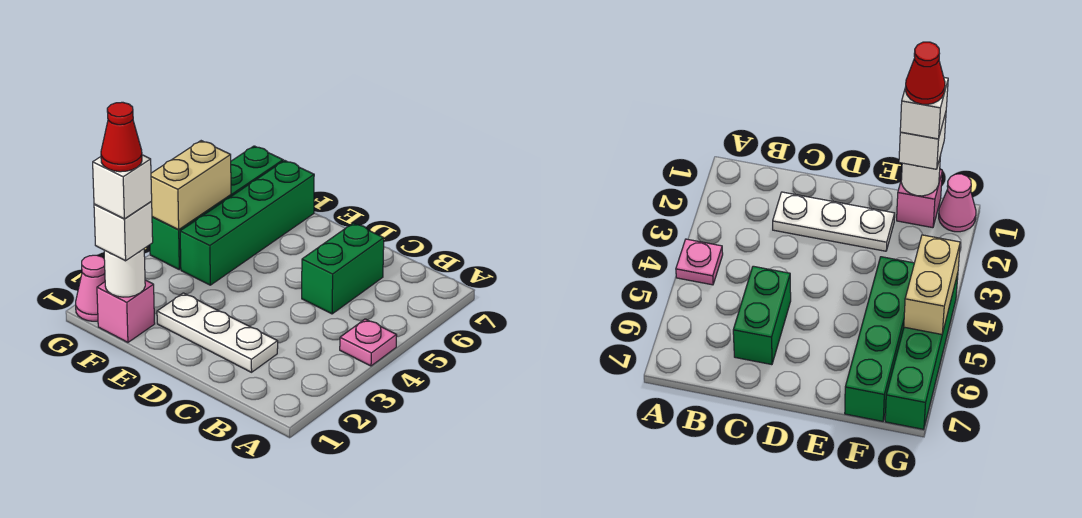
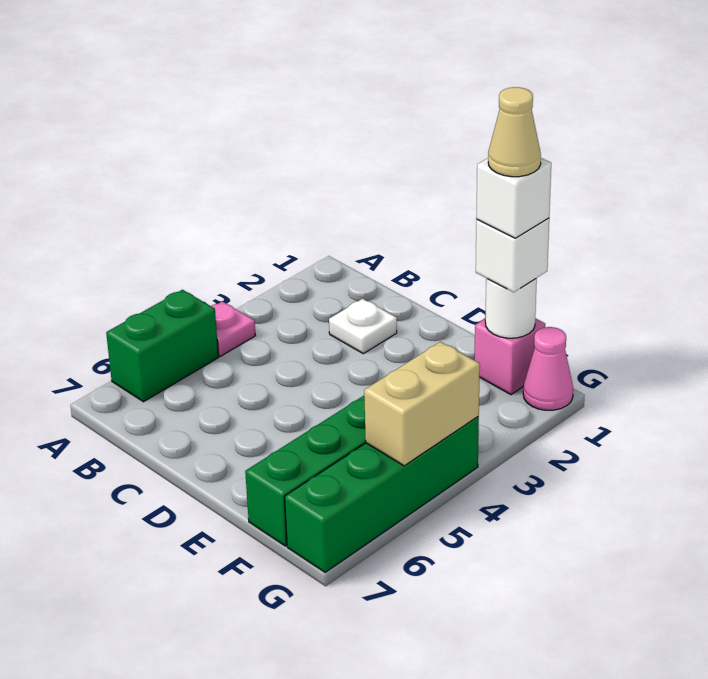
white plate C2:E2 level 1 -> white plate C2 level 1
green brick C5:C6 level 1 -> green brick A5:A6 level 1
red cone F1 level 5 -> tan cone F1 level 5

